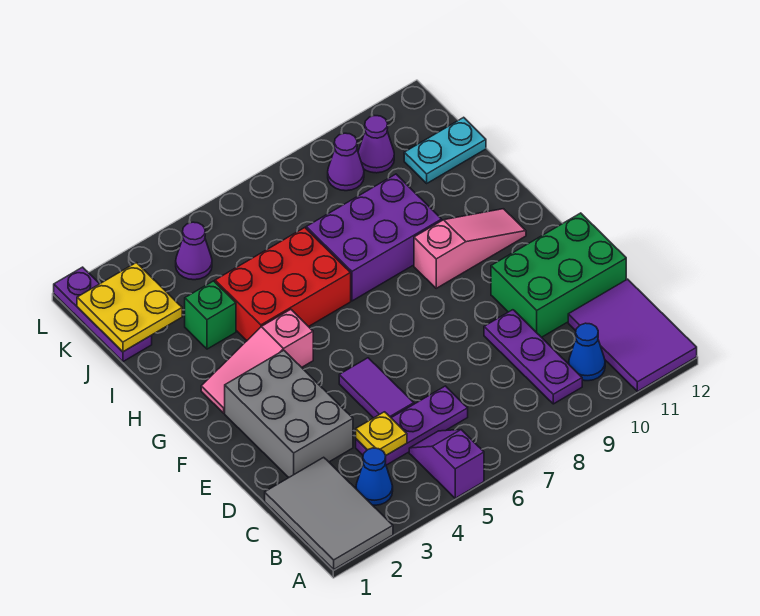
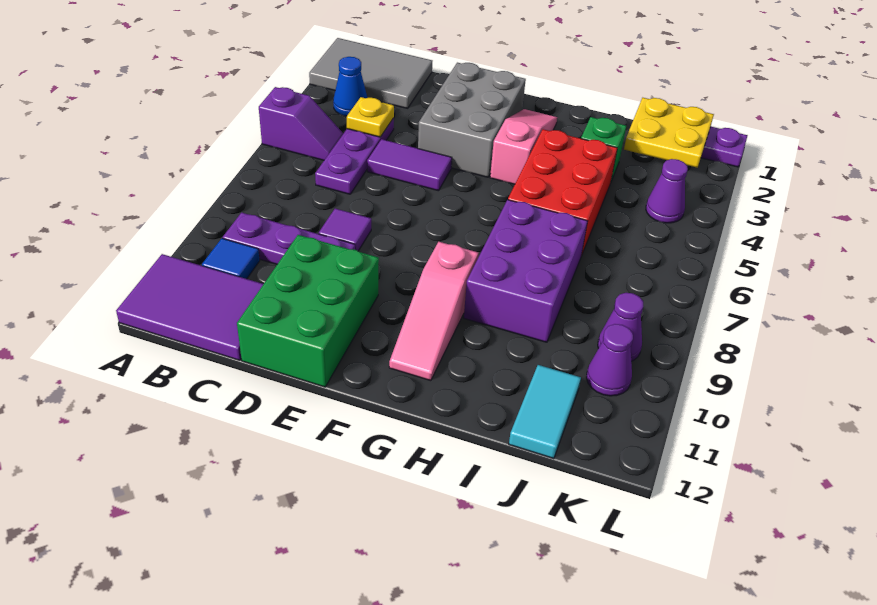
blue cone B10 level 1 -> blue tile B10 level 1
grey brick D2:F3 level 1 -> grey brick E2:F4 level 1
none -> purple tile D8 level 1
cyan plate J11:J12 level 1 -> cyan tile J11:J12 level 1

